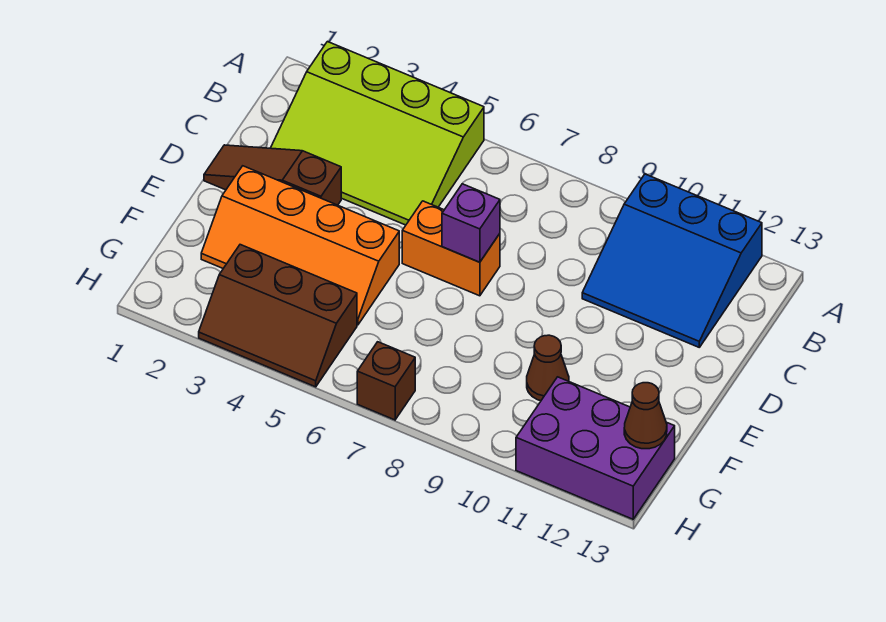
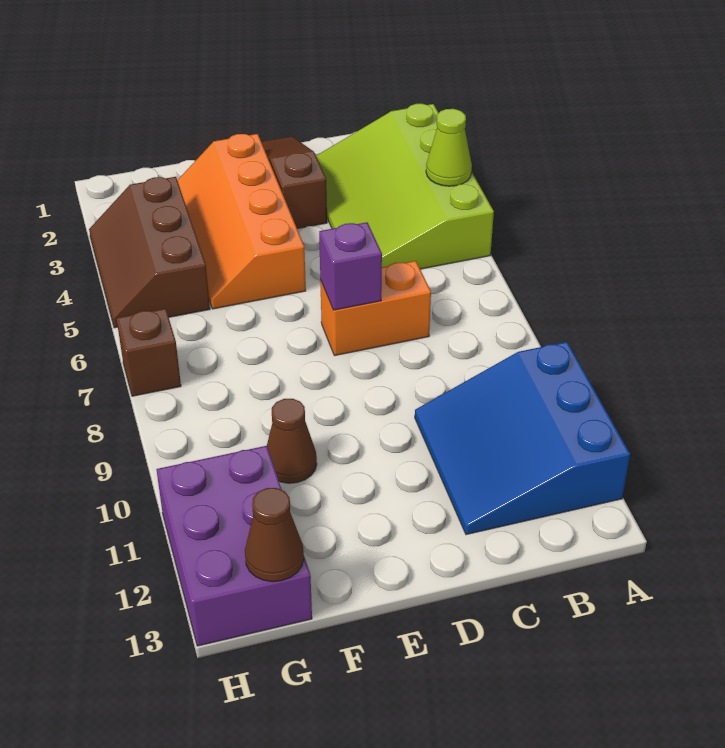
none -> lime cone A4 level 2
orange brick D6:D7 level 1 -> orange brick C7:D7 level 1

